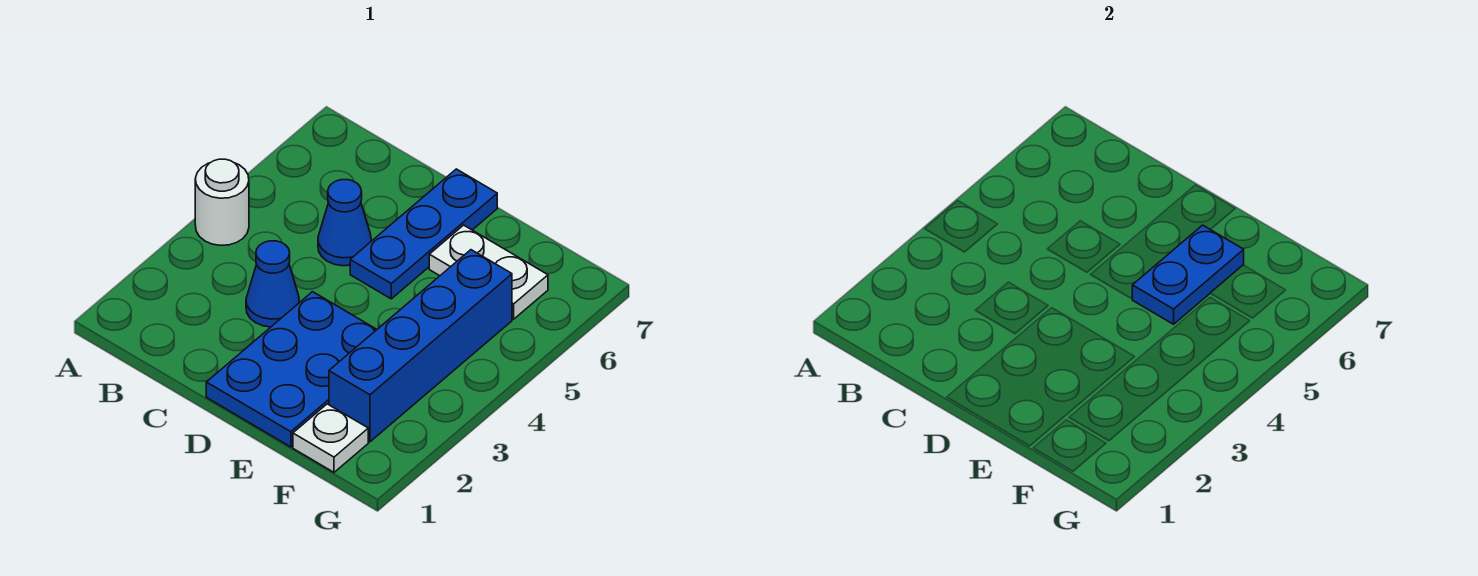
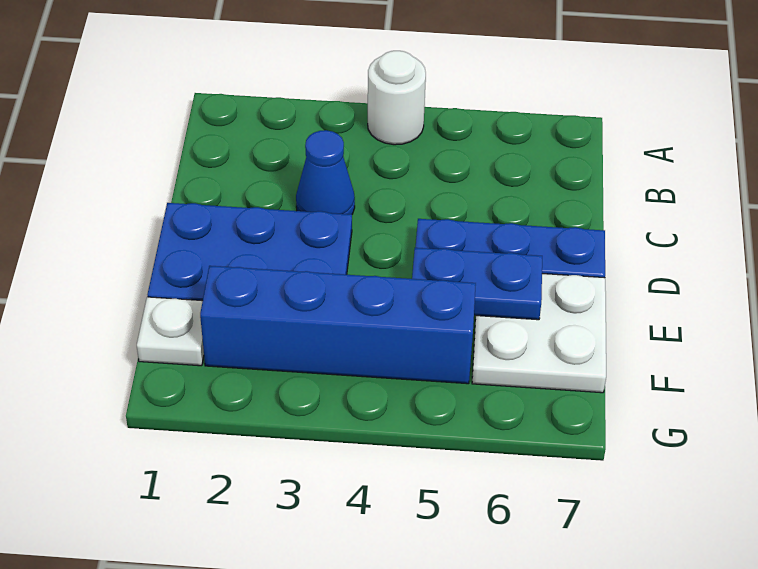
blue cone C5 level 1 -> none
white plate E6:F6 level 1 -> white plate E6:F7 level 1

